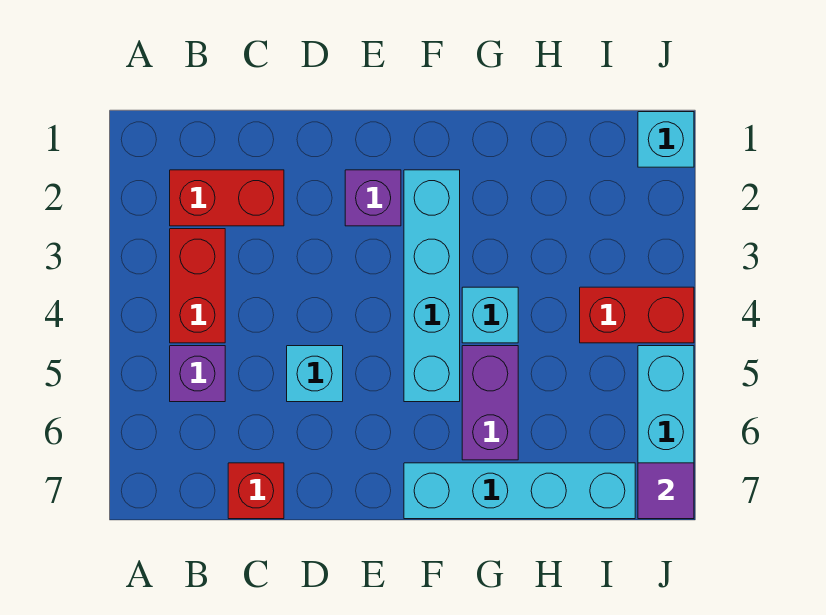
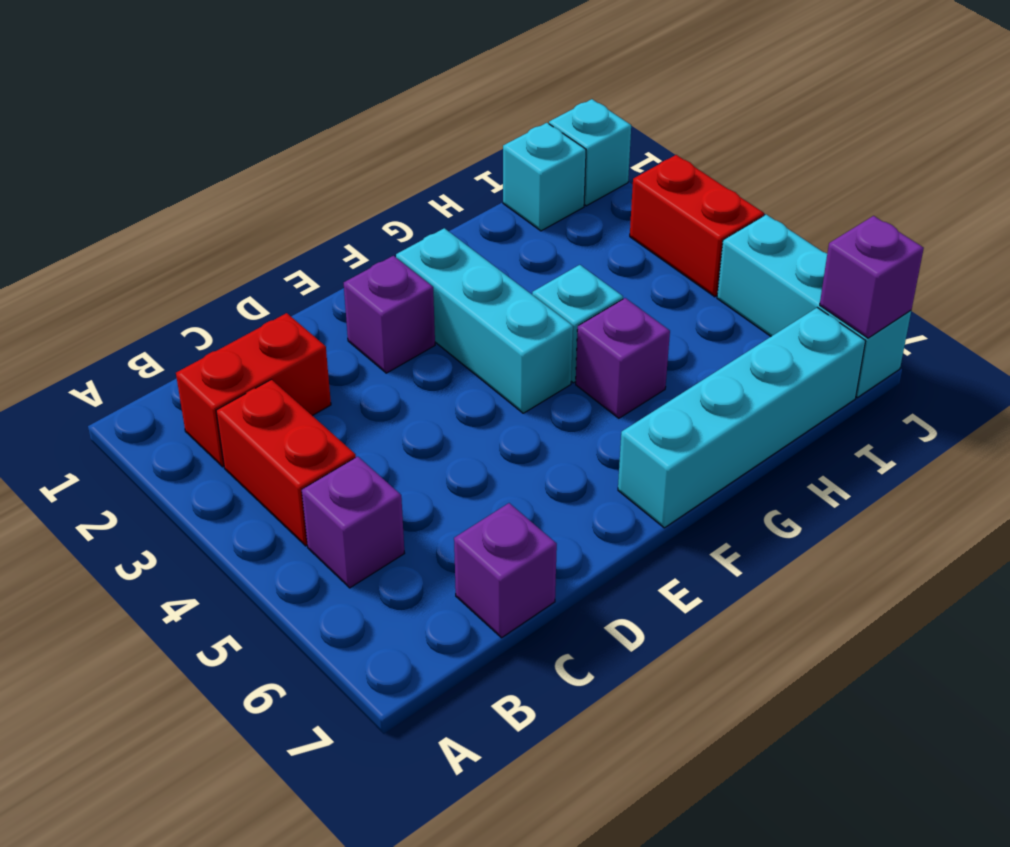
red brick C7 level 1 -> purple brick C7 level 1
cyan brick D5 level 1 -> cyan brick I1 level 1
cyan brick F2:F5 level 1 -> cyan brick F2:F4 level 1
purple brick G5:G6 level 1 -> purple brick G5 level 1
red brick I4:J4 level 1 -> red brick J3:J4 level 1
purple tile J7 level 2 -> purple brick J7 level 2

